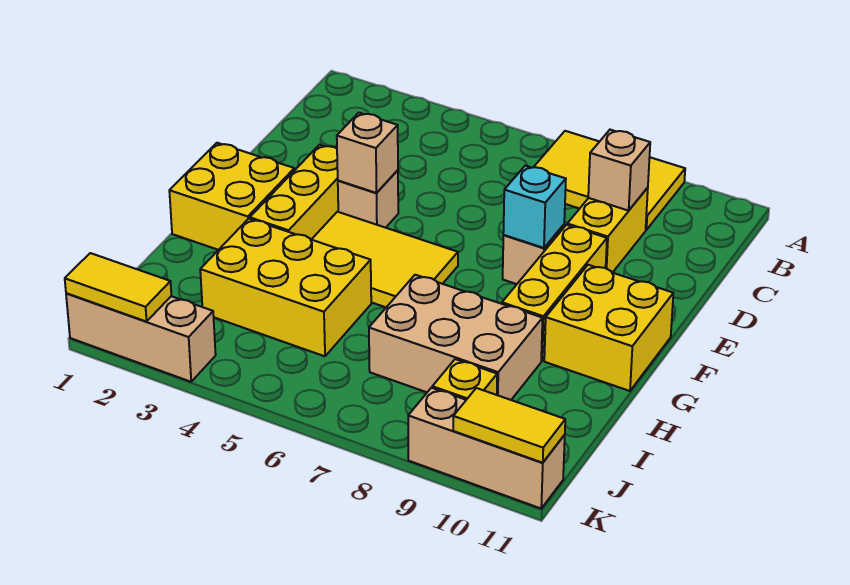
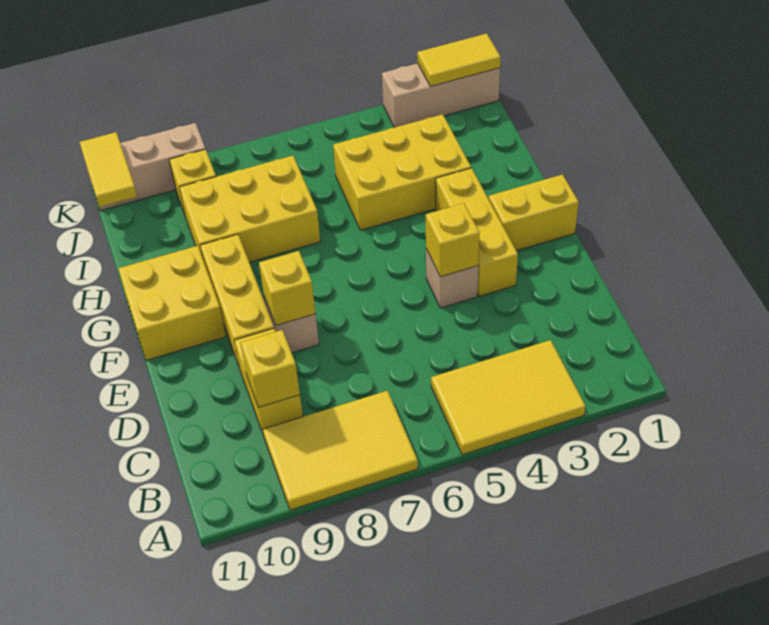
tan brick C9 level 2 -> yellow brick C9 level 2
tan brick E4 level 2 -> yellow brick E4 level 2
cyan brick E8 level 2 -> yellow brick E8 level 2
yellow brick F1:G2 level 1 -> yellow brick F1:F2 level 1
yellow tile F4:G6 level 1 -> yellow tile A3:B5 level 1
tan brick H7:I9 level 1 -> yellow brick H7:I9 level 1
yellow tile K10:K11 level 2 -> yellow tile J11:K11 level 2

